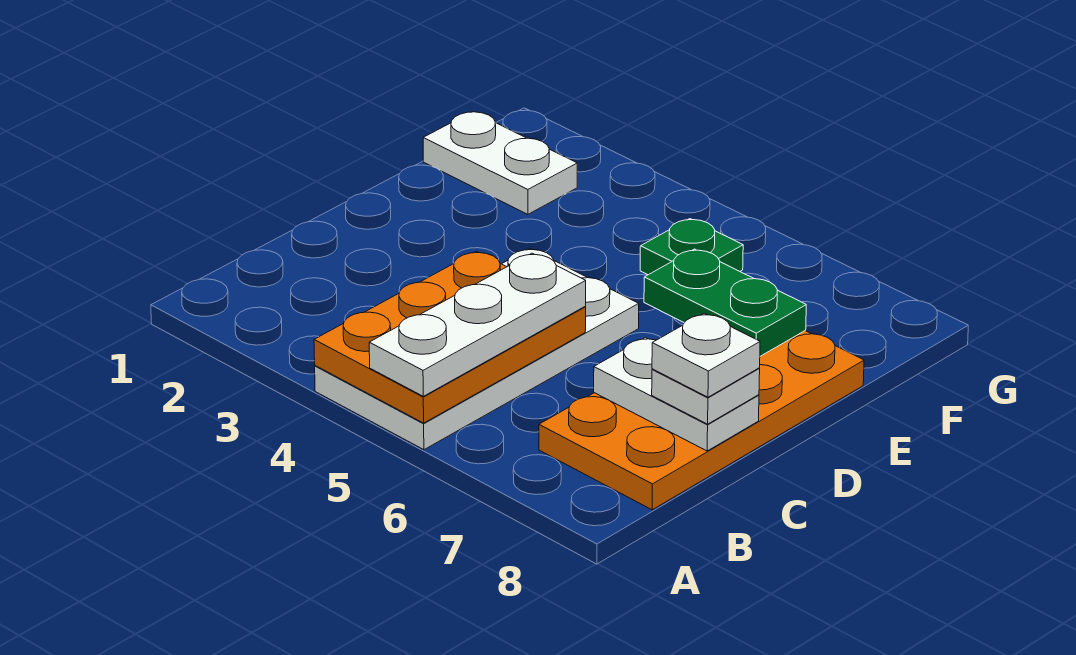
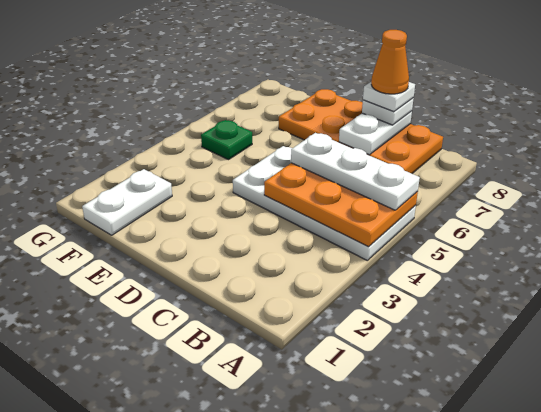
none -> orange cone C8 level 5
green plate E6:E7 level 2 -> none

